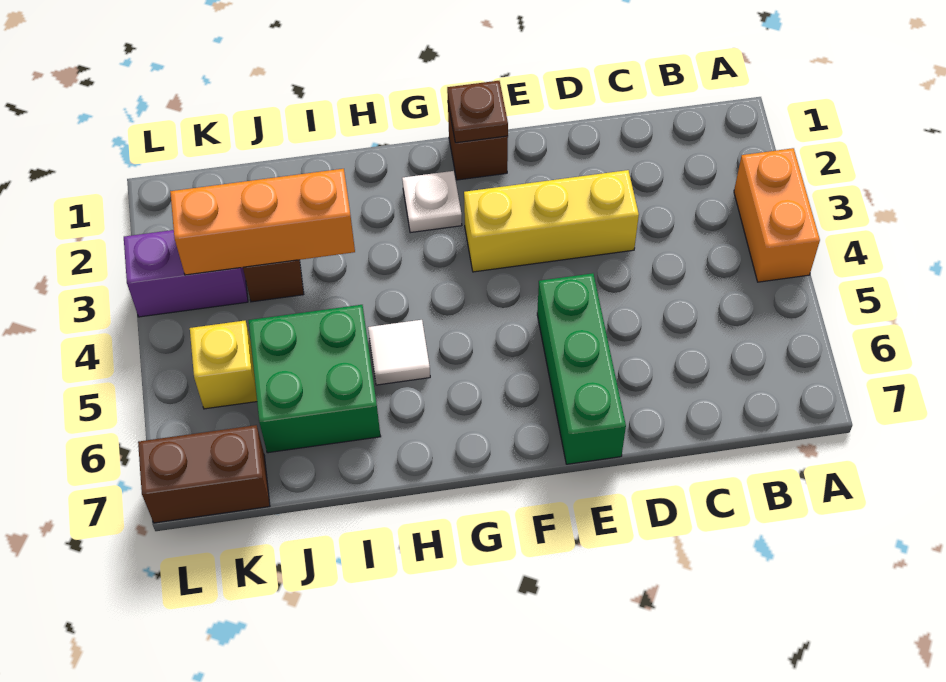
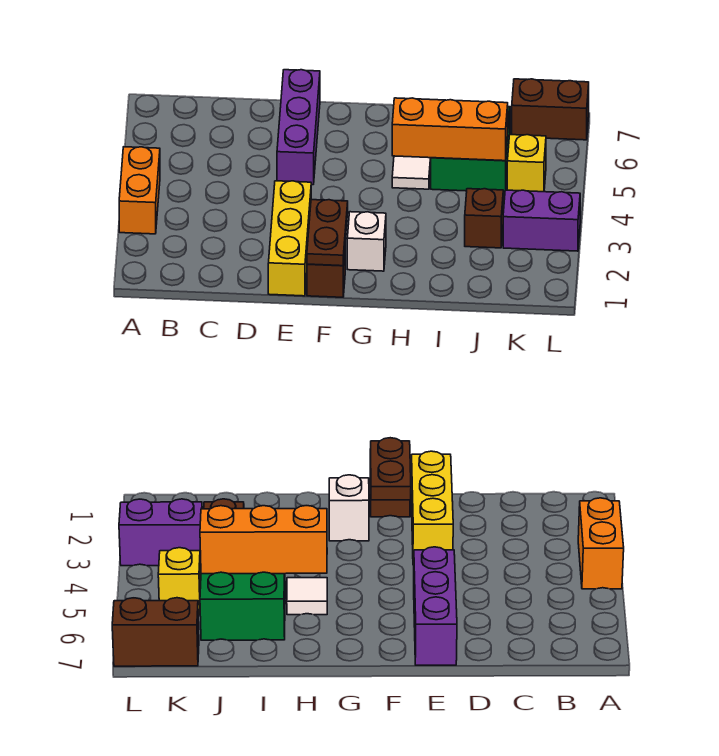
yellow brick D3:F3 level 1 -> yellow brick E1:E3 level 1
green brick E5:E7 level 1 -> purple brick E5:E7 level 1
brown plate F1 level 2 -> brown plate F1:F2 level 2
white plate G2 level 1 -> white brick G2 level 1
orange brick I3:K3 level 2 -> orange brick H5:J5 level 2

